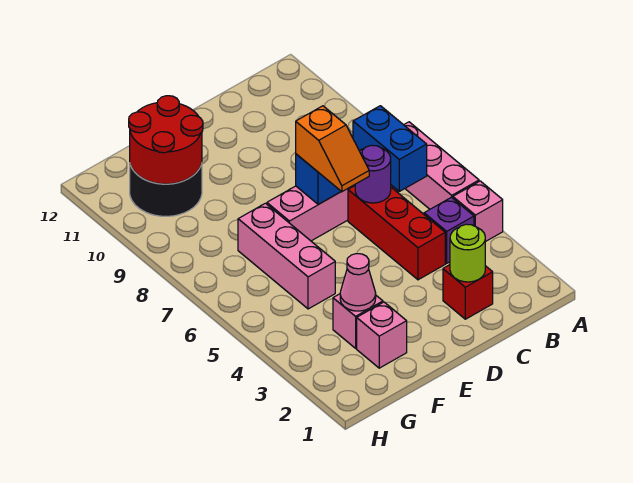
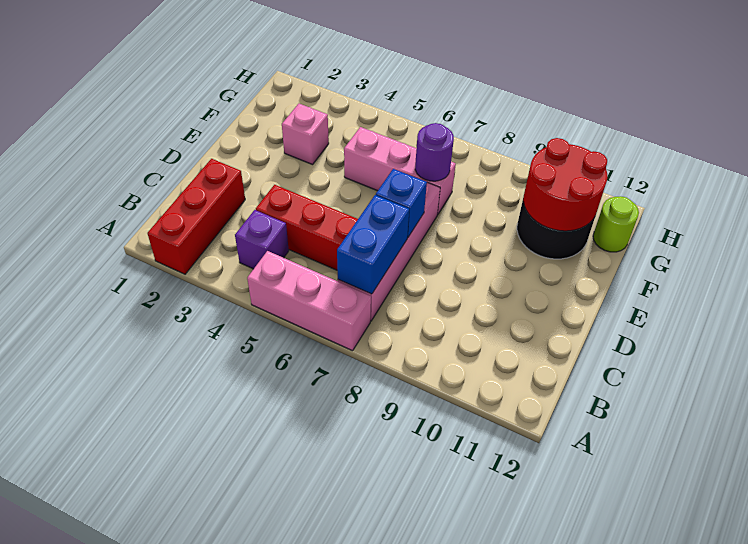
pink brick A4 level 1 -> none
blue brick B6:B7 level 2 -> blue brick B7:C7 level 2
red brick C2 level 1 -> red brick A2:C2 level 1
lime round brick C2 level 2 -> lime round brick G12 level 1
purple round brick C6 level 2 -> purple round brick F7 level 2
orange slope D6:D7 level 3 top 7 -> none
pink brick F2 level 1 -> none
pink cone F3 level 2 -> none

